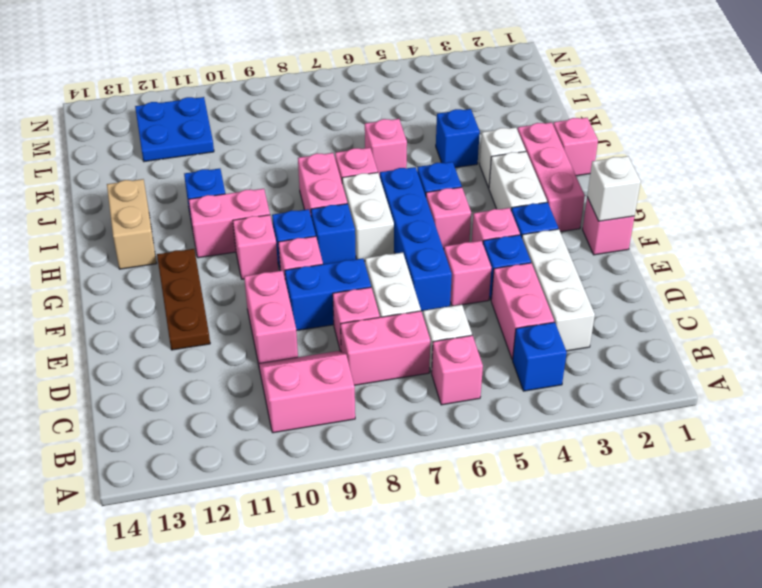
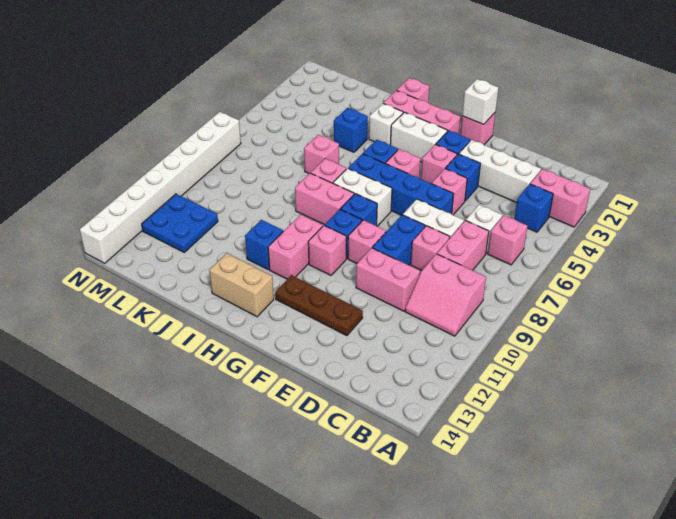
pink slope B9:C10 level 1 top B -> pink slope B9:C10 level 1 top 9
pink brick C4:D4 level 1 -> pink brick A3:B3 level 1
none -> white brick N7:N14 level 1

